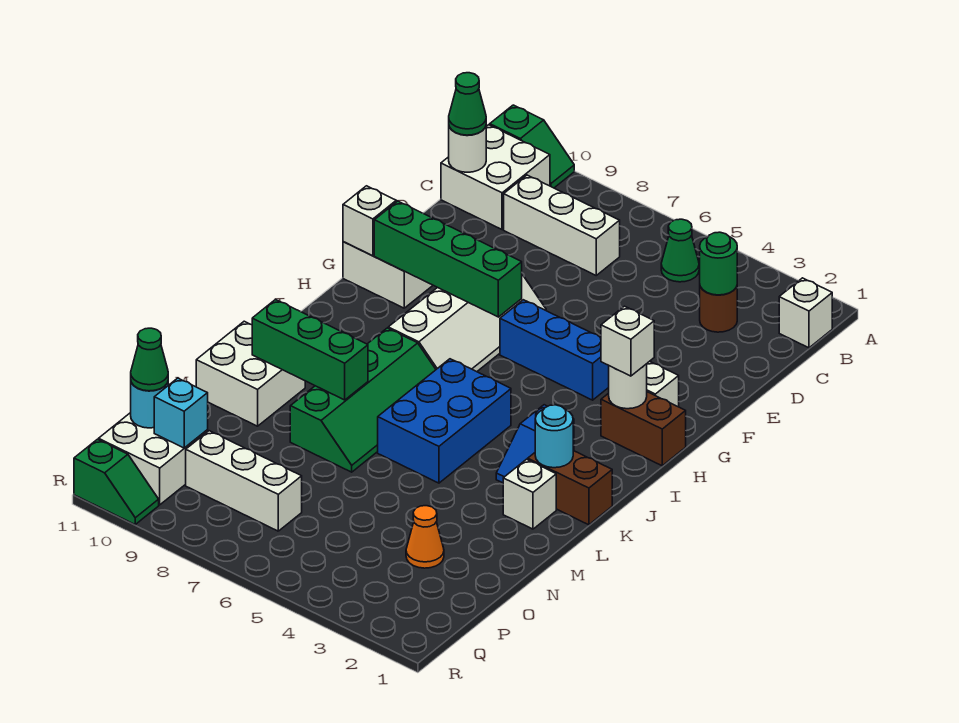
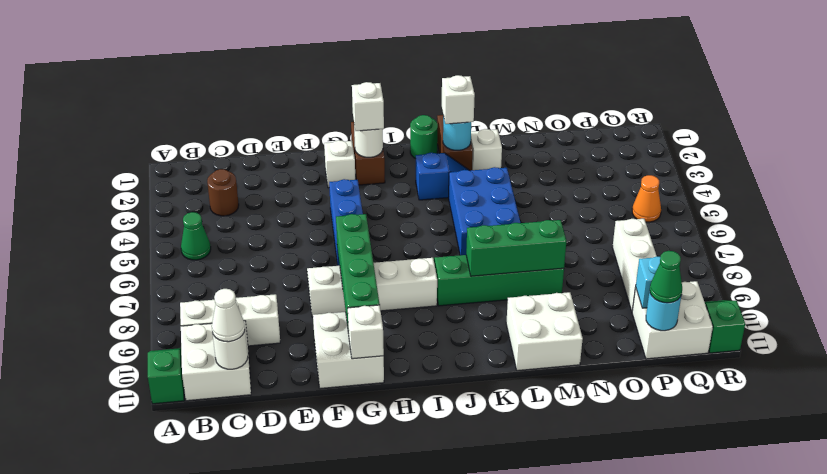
white brick B1 level 1 -> white brick K2 level 3
green round brick C3 level 2 -> green round brick J1 level 1
white brick C7:C9 level 1 -> white brick B9:D9 level 1
green cone C11 level 3 -> white cone C11 level 3
blue brick J5:L6 level 1 -> blue brick K4:L6 level 1
green brick L8:L10 level 2 -> green brick K8:M8 level 2
orange cone O3 level 1 -> orange cone Q5 level 1

